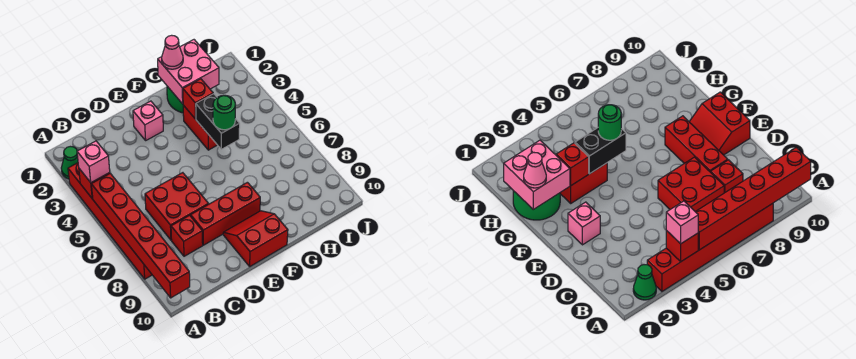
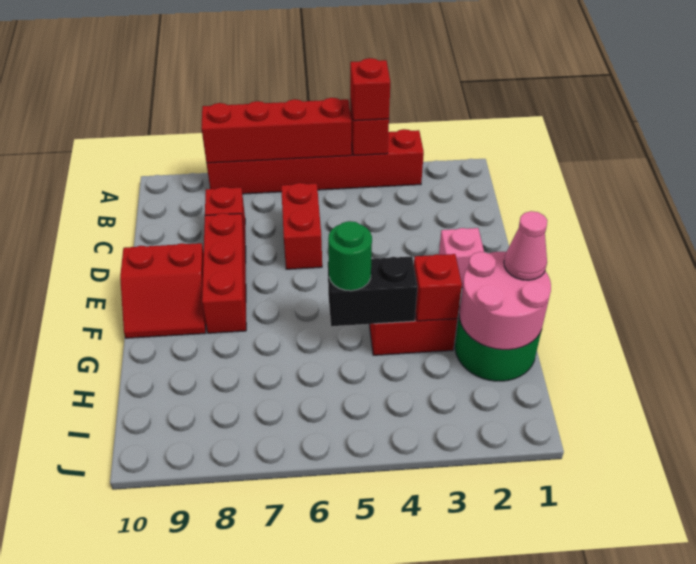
green cone A2 level 1 -> none
pink brick A4 level 3 -> red brick A4 level 3
red brick A5:A10 level 2 -> red brick A5:A8 level 2
red brick C6:D7 level 1 -> red brick C6:D6 level 1
red slope E9:F10 level 1 top 10 -> red slope E9:F10 level 1 top E
pink brick G1:H2 level 2 -> pink round brick G1:H2 level 2

